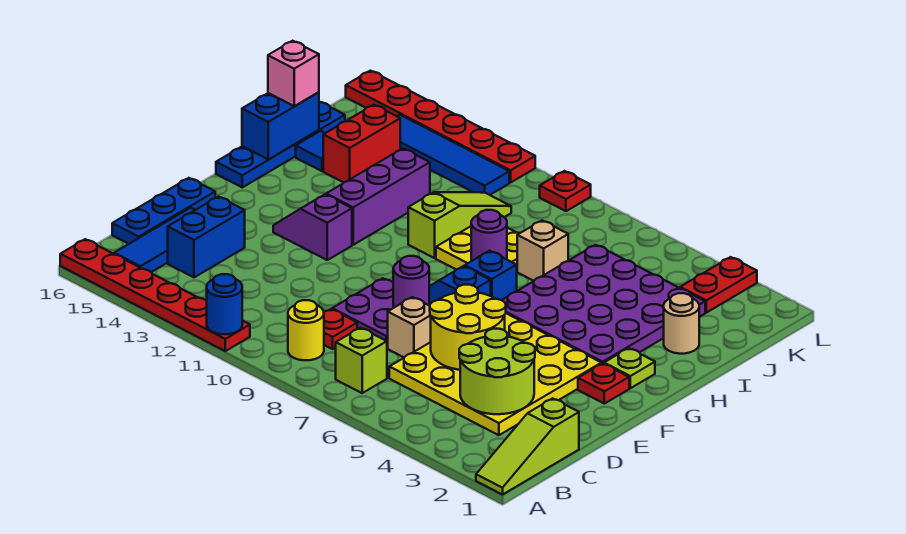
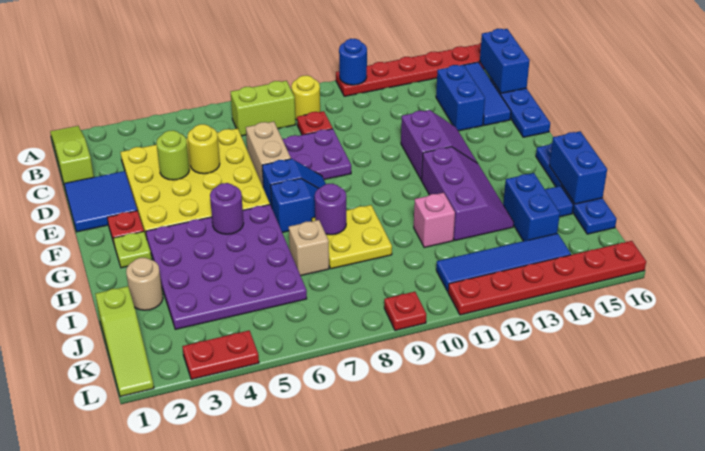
lime brick B7 level 1 -> lime brick B7:B8 level 1
none -> blue brick B16:C16 level 2
lime round brick C3:D4 level 2 -> lime round brick D4 level 2
none -> blue tile D1:E2 level 1
yellow round brick D5:E6 level 2 -> yellow round brick D5 level 2
tan brick D7 level 1 -> tan brick D7:E7 level 1
purple round brick E8 level 2 -> purple round brick G5 level 2
purple slope F12:F13 level 1 top 12 -> purple slope E12:F13 level 1 top 12
lime slope H10:J10 level 1 top H -> lime slope J1:L1 level 1 top J
red brick I14:J14 level 1 -> blue brick I14:J14 level 1
pink brick I16 level 3 -> pink brick I11 level 1
red plate K3:L3 level 1 -> red plate L3:L4 level 1

